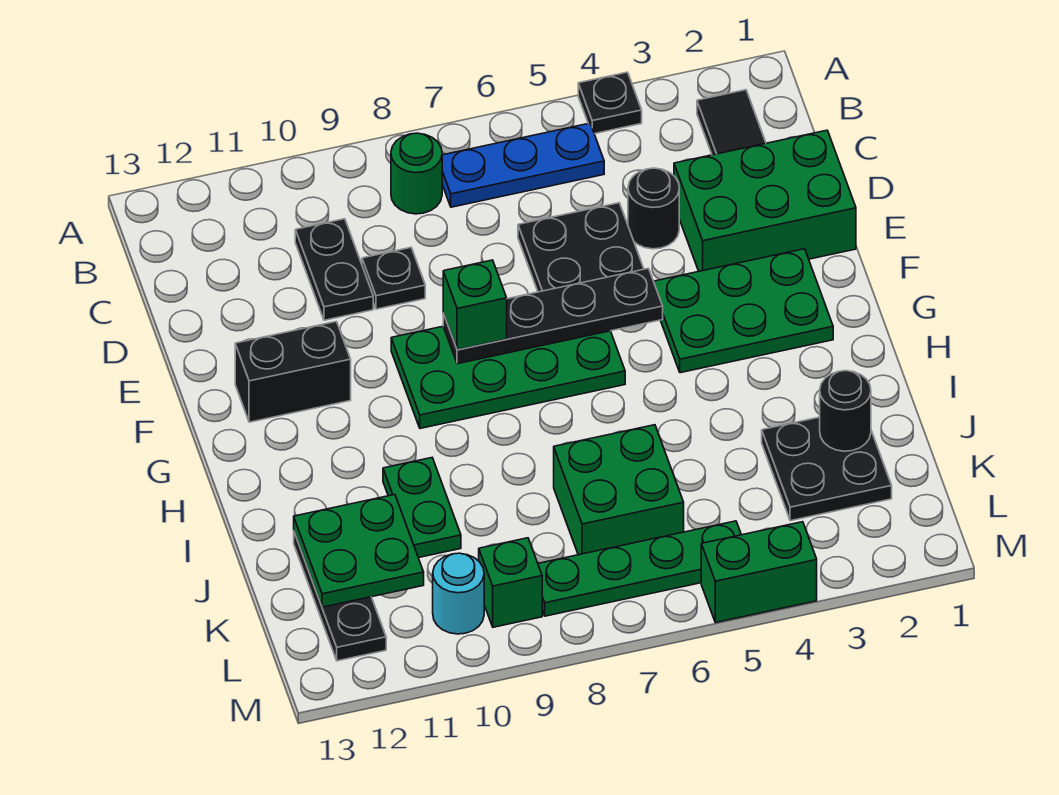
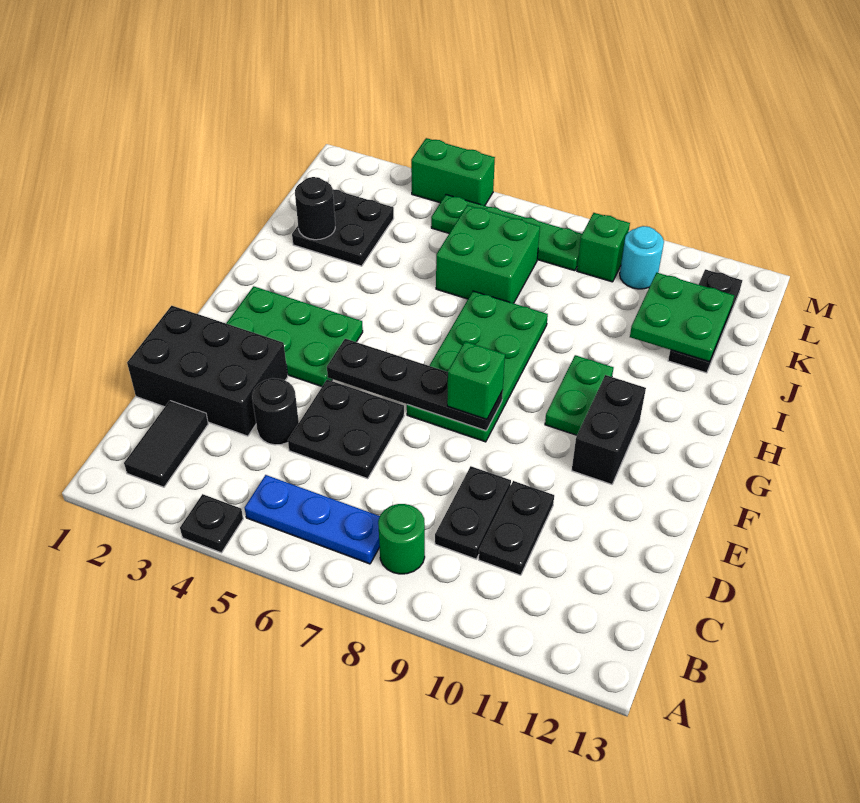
green brick D1:E3 level 1 -> black brick D1:E3 level 1
black plate D9 level 1 -> black plate C9:D9 level 1
green plate F6:G9 level 1 -> green plate F7:I8 level 1
black brick F11:F12 level 1 -> black brick F11:G11 level 1
green plate I10:J10 level 1 -> green plate G10:H10 level 1

